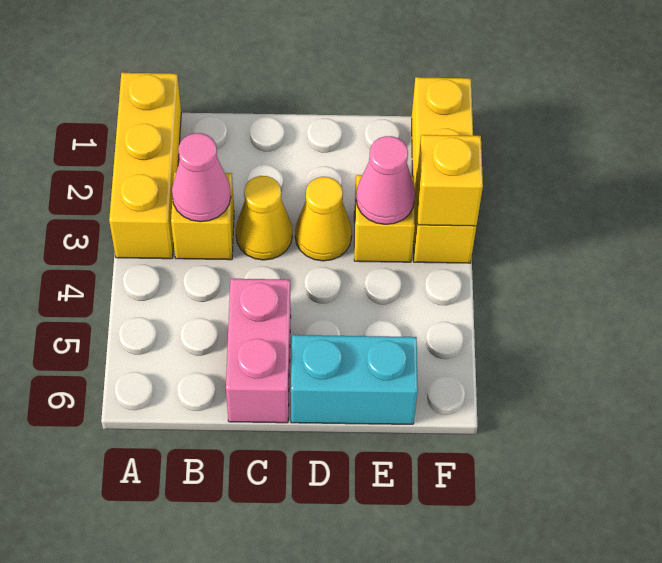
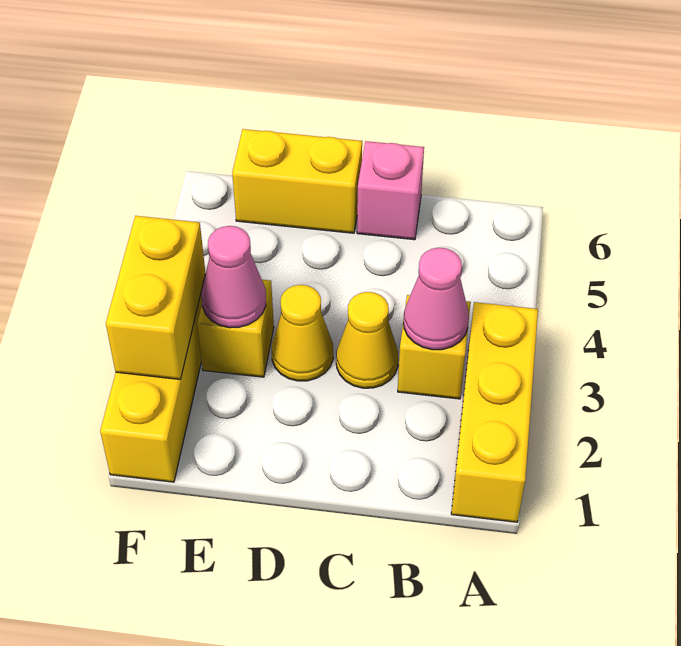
pink brick C5:C6 level 1 -> pink brick C6 level 1
cyan brick D6:E6 level 1 -> yellow brick D6:E6 level 1
yellow brick F3 level 2 -> yellow brick F2:F3 level 2

